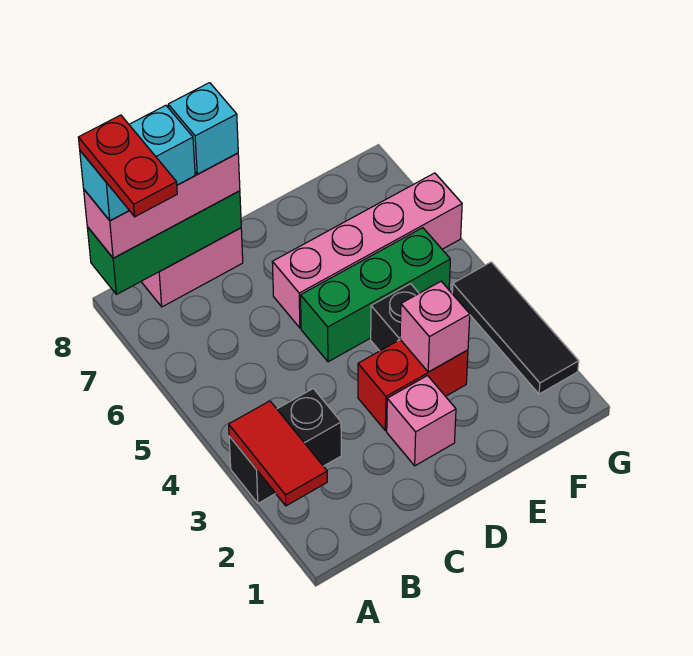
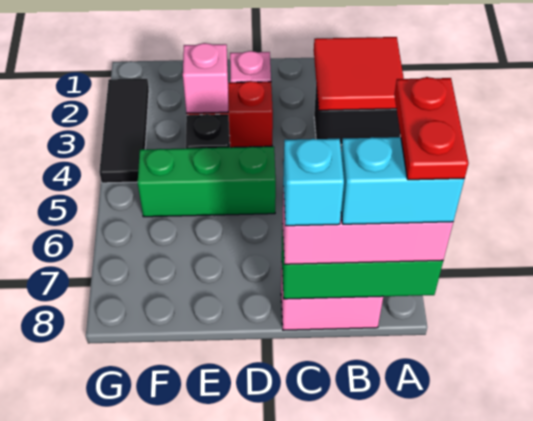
red tile A2:A3 level 2 -> red tile A2:B3 level 2
pink brick D6:G6 level 1 -> none

